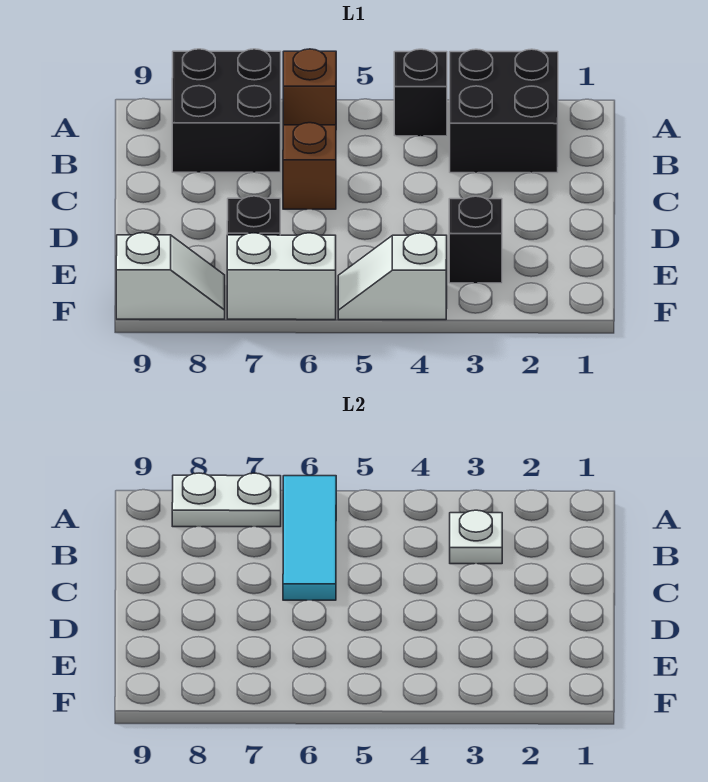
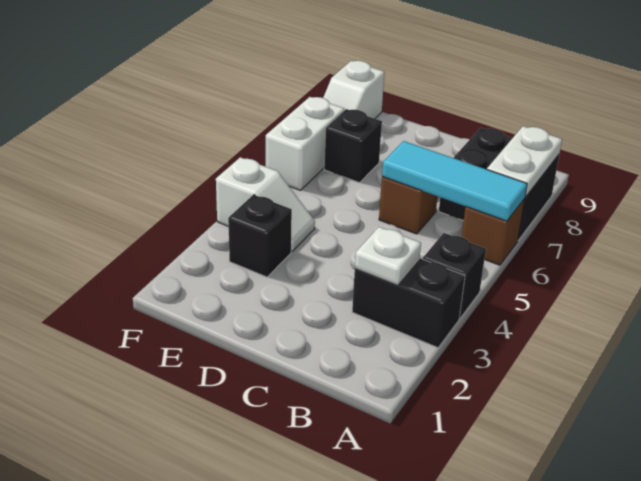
black brick A2:B3 level 1 -> black brick A3:B3 level 1
white slope F4:F5 level 1 top 4 -> white slope E4:F4 level 1 top F

